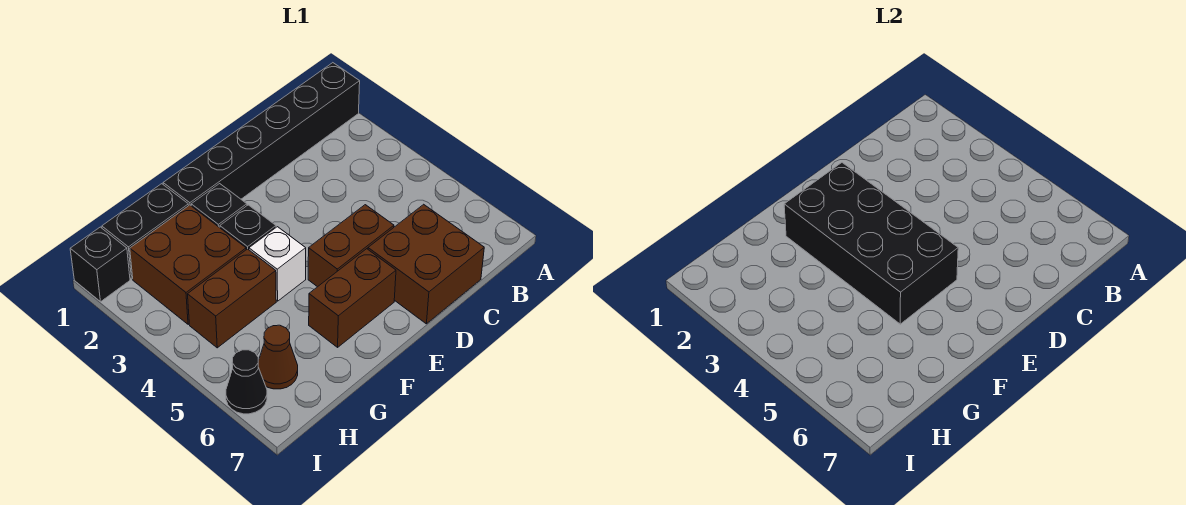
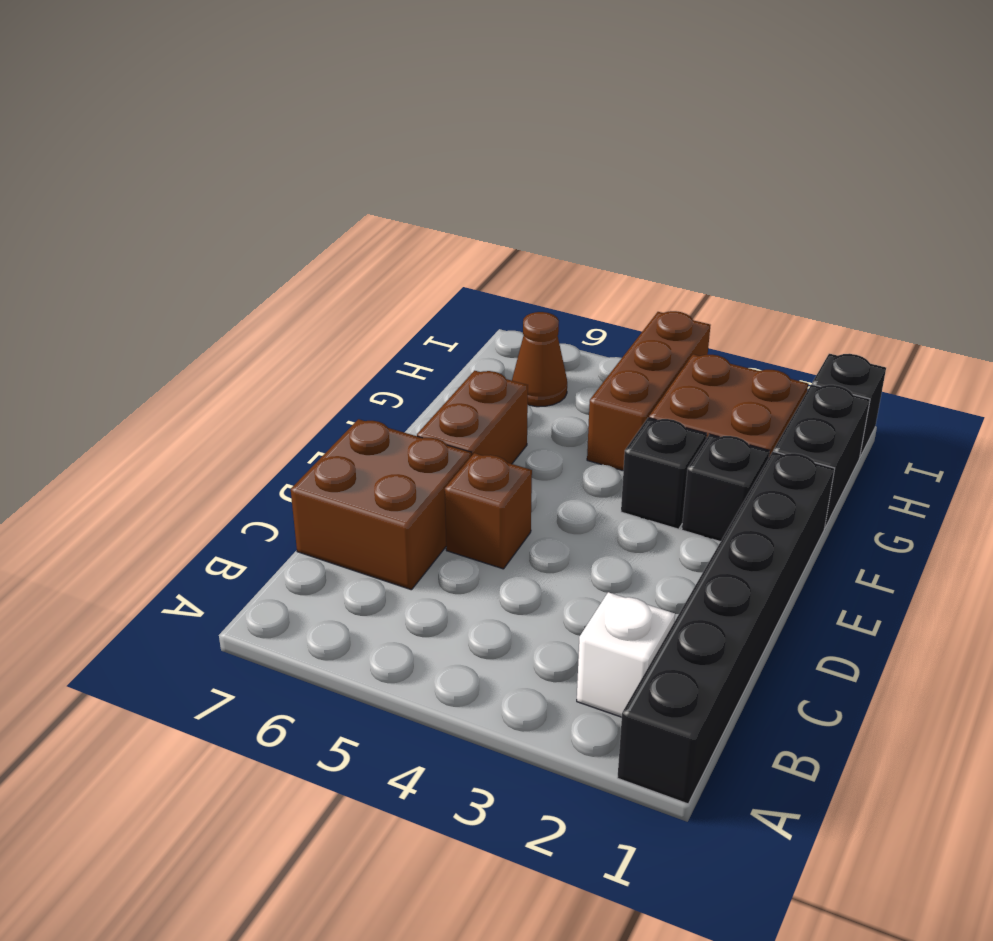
brown brick D5:E5 level 1 -> brown brick D5 level 1
black brick E2:F5 level 2 -> none
white brick F4 level 1 -> white brick B2 level 1
brown brick G4:H4 level 1 -> brown brick G4:I4 level 1
black cone I6 level 1 -> none

